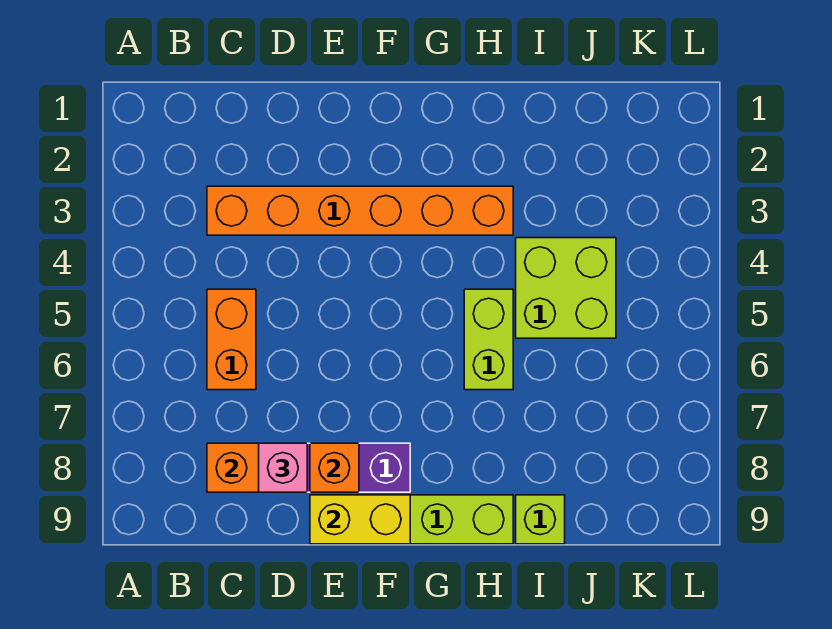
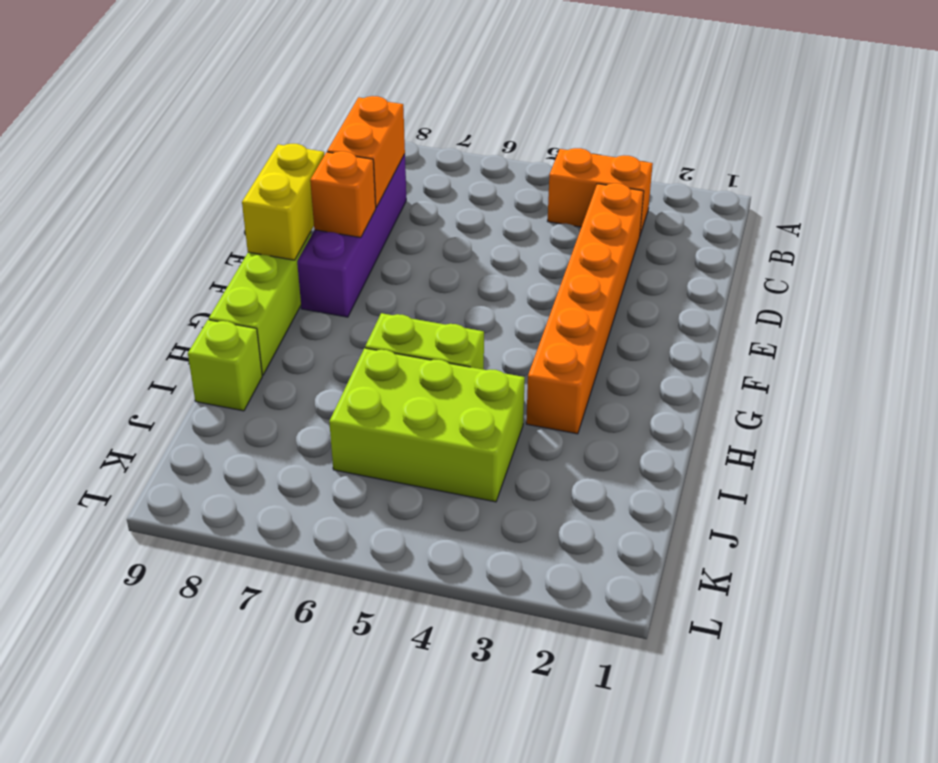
orange brick C5:C6 level 1 -> orange brick B3:B4 level 1
pink brick D8 level 3 -> none
lime brick I4:J5 level 1 -> lime brick I4:J6 level 1

